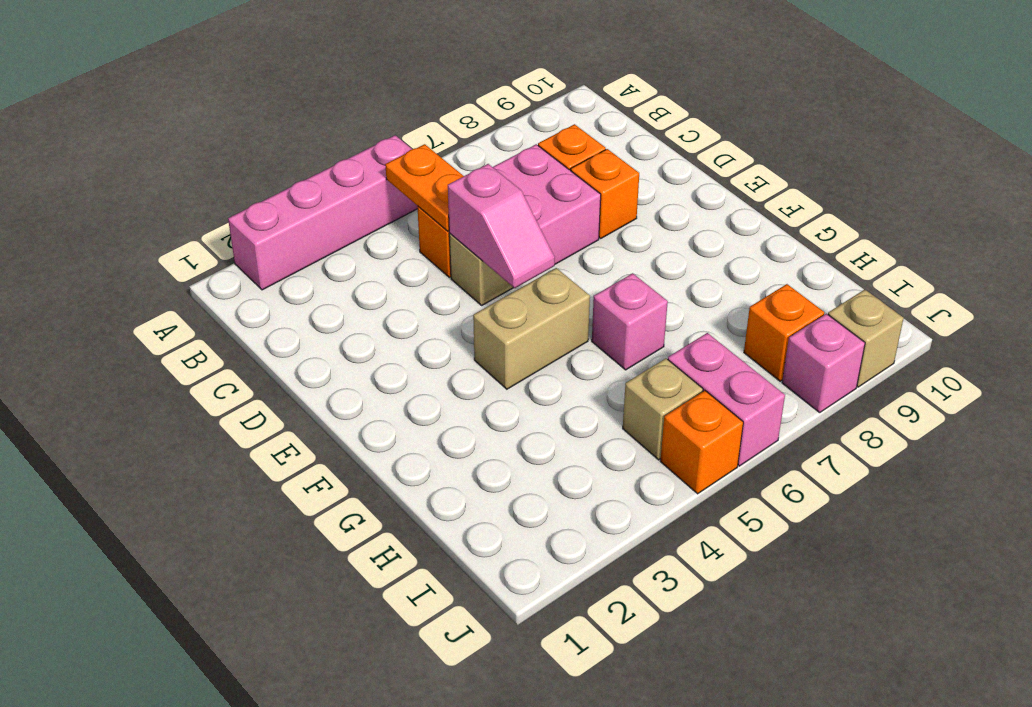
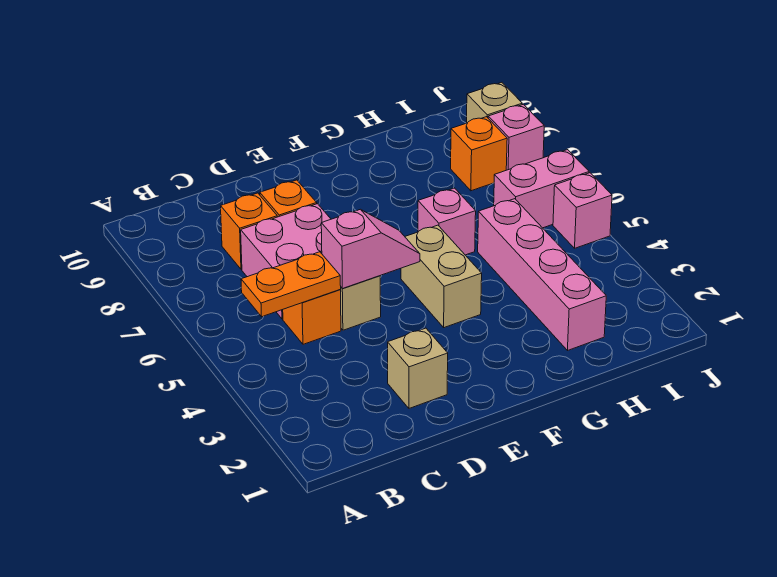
pink brick A2:A5 level 1 -> pink brick H2:H5 level 1
tan brick I5 level 1 -> tan brick D2 level 1
orange brick J5 level 1 -> pink brick J5 level 1

